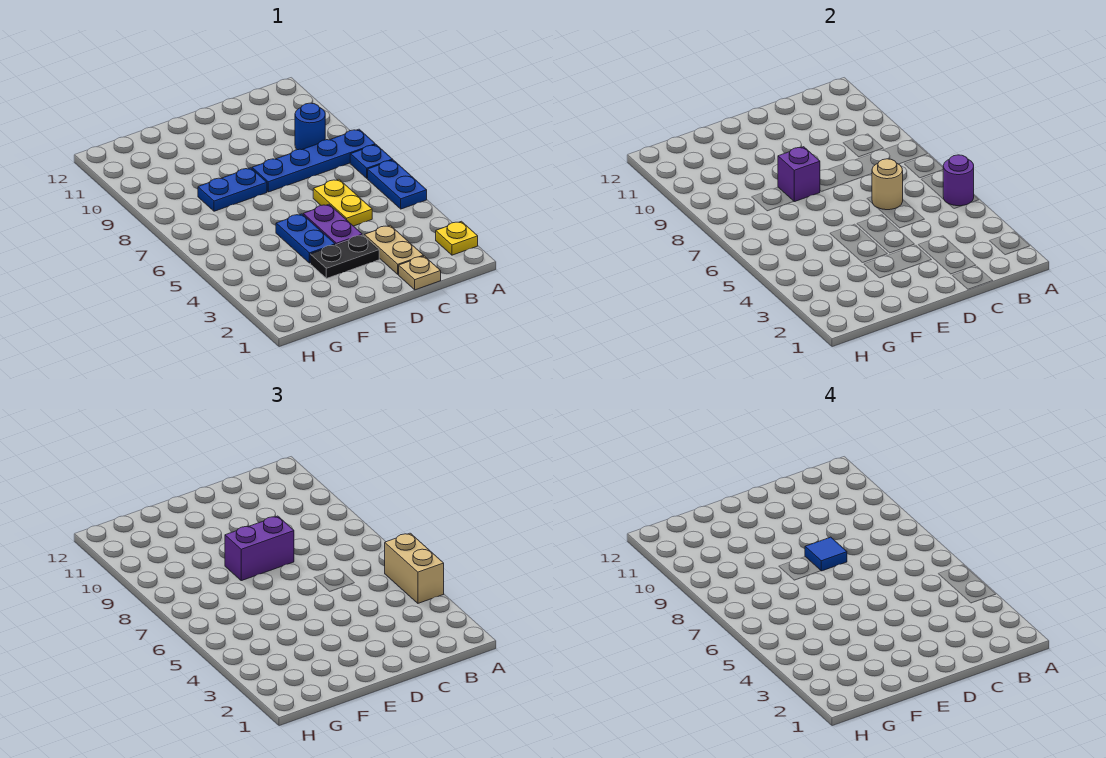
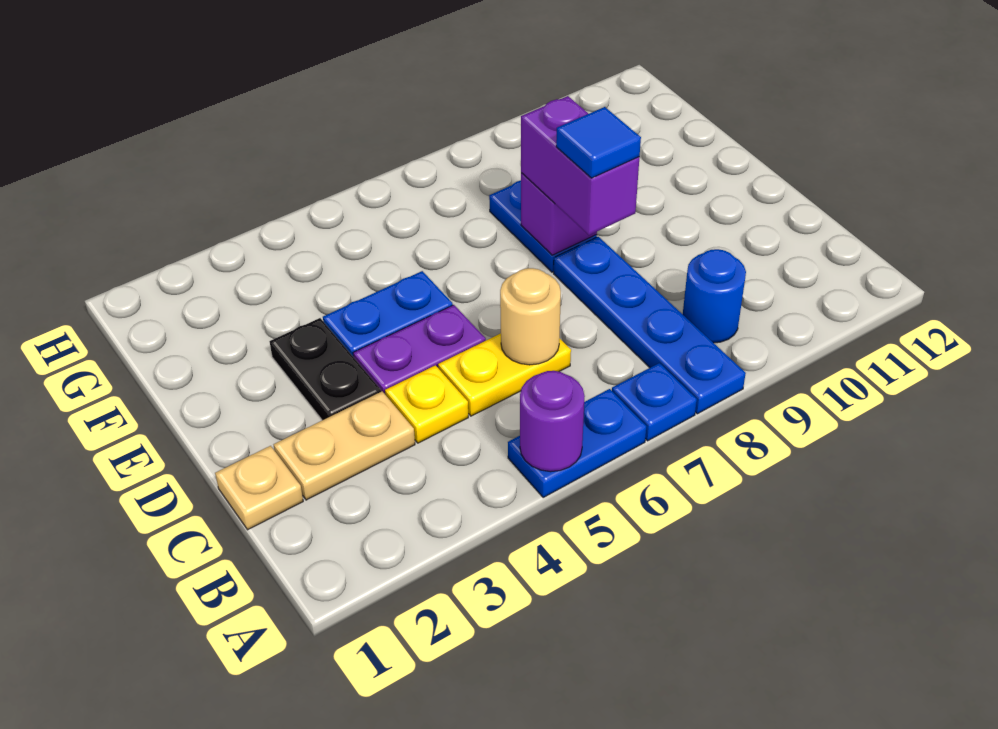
yellow plate A2 level 1 -> yellow plate C4 level 1
tan brick A4:A5 level 3 -> none

